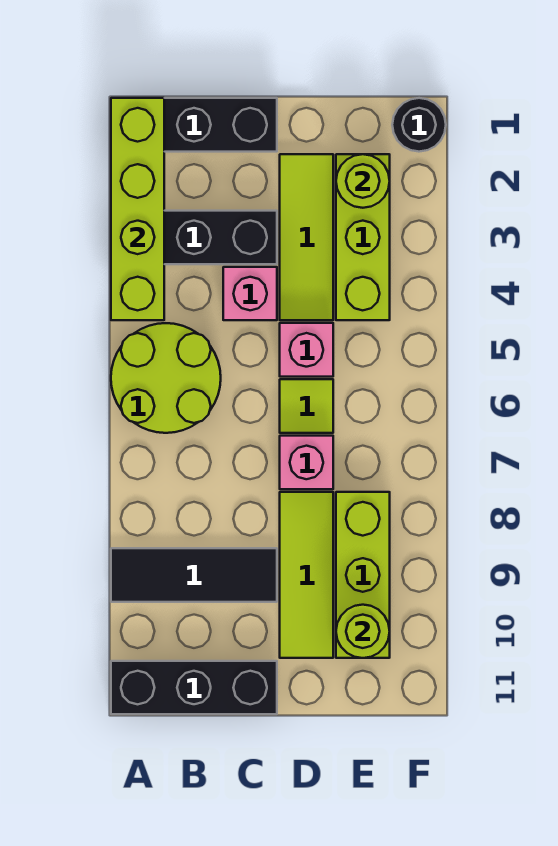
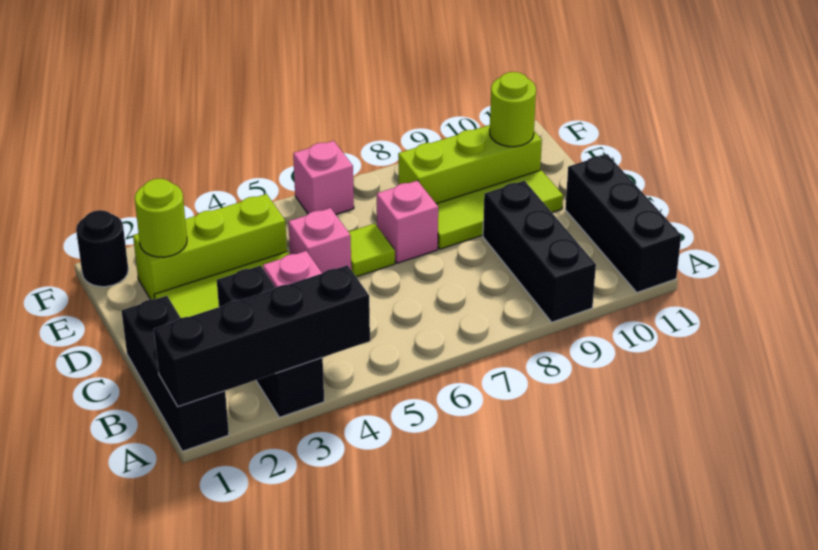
lime brick A1:A4 level 2 -> black brick A1:A4 level 2
lime round brick A5:B6 level 1 -> none
black tile A9:C9 level 1 -> black brick A9:C9 level 1
none -> pink brick F6 level 1

